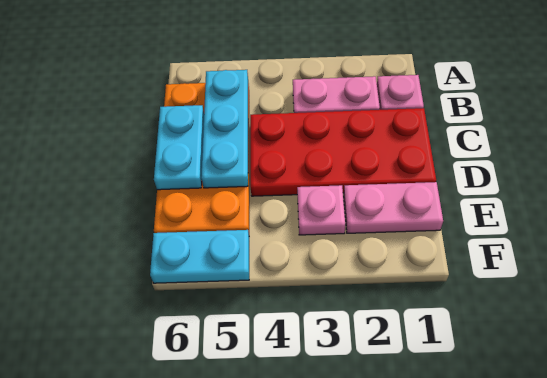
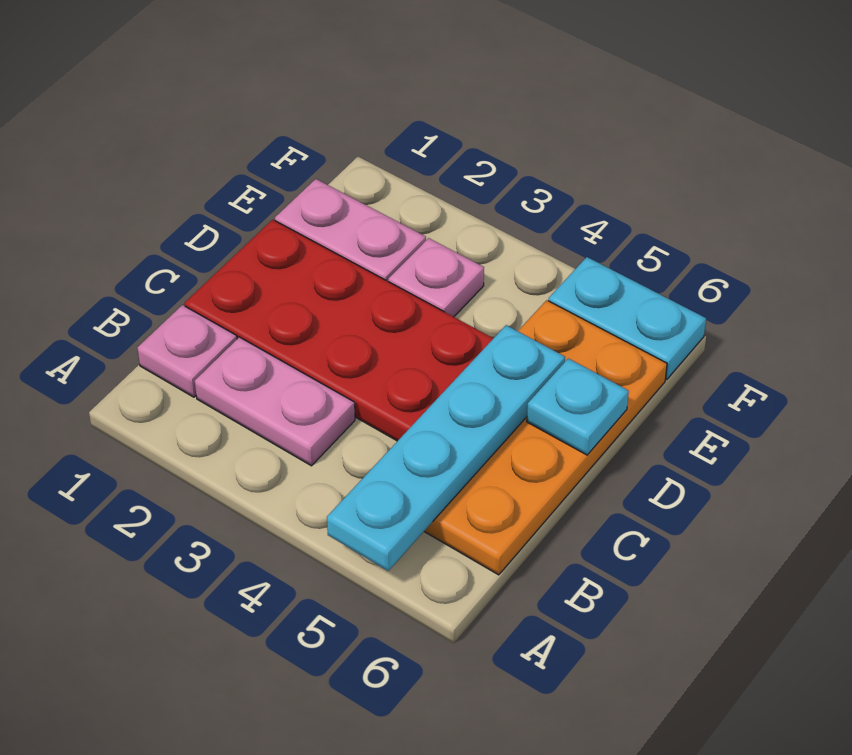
cyan plate B5:D5 level 2 -> cyan plate A5:D5 level 2
cyan plate C6:D6 level 2 -> cyan plate D6 level 2

